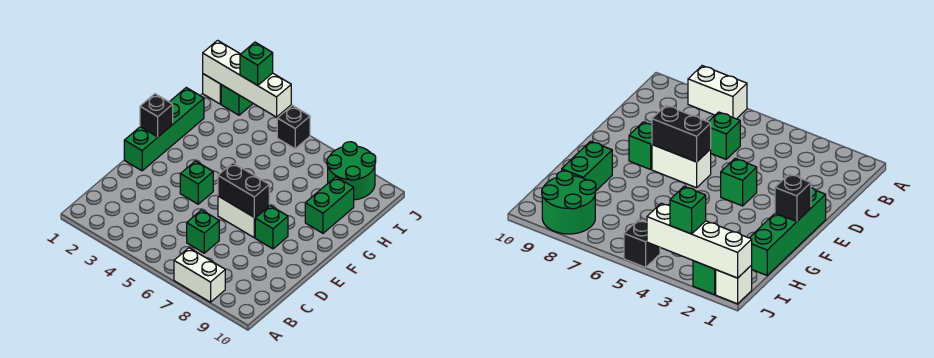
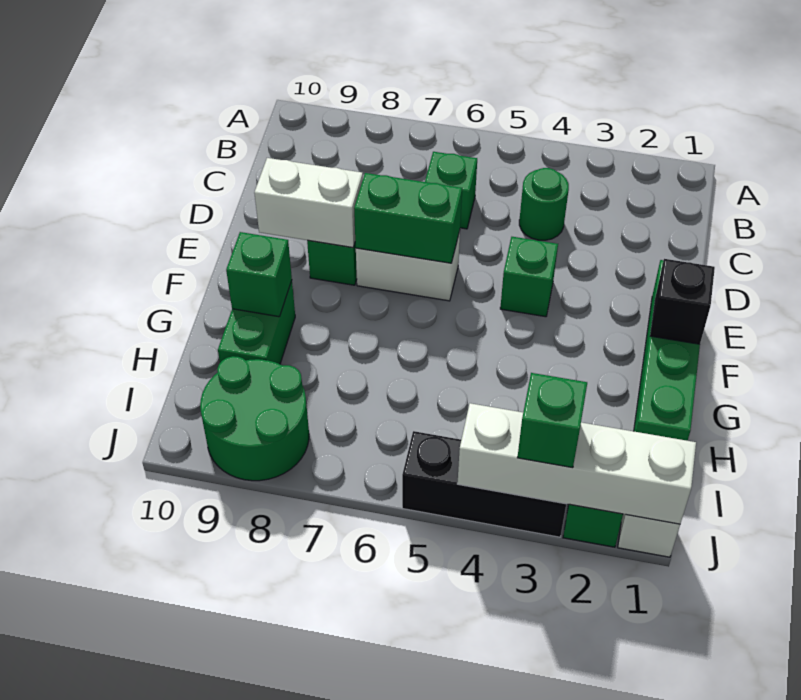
white brick A7:A8 level 1 -> white brick E8:E9 level 2
none -> green round brick C4 level 1
black brick E6:E7 level 2 -> green brick E6:E7 level 2
none -> green brick G9 level 2
black brick J5 level 1 -> black brick J3:J5 level 1

